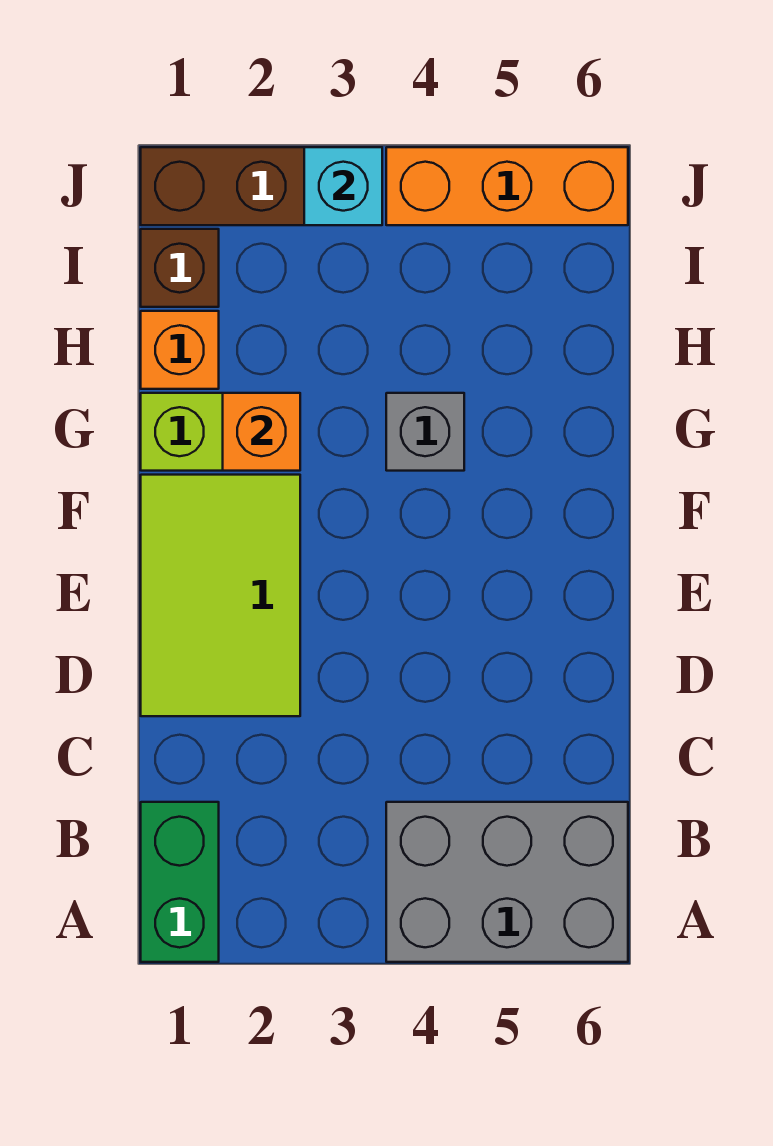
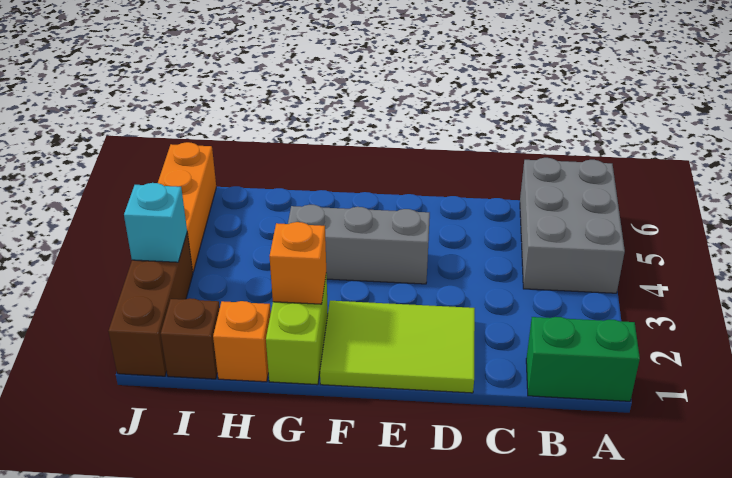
grey brick G4 level 1 -> grey brick E4:G4 level 1

